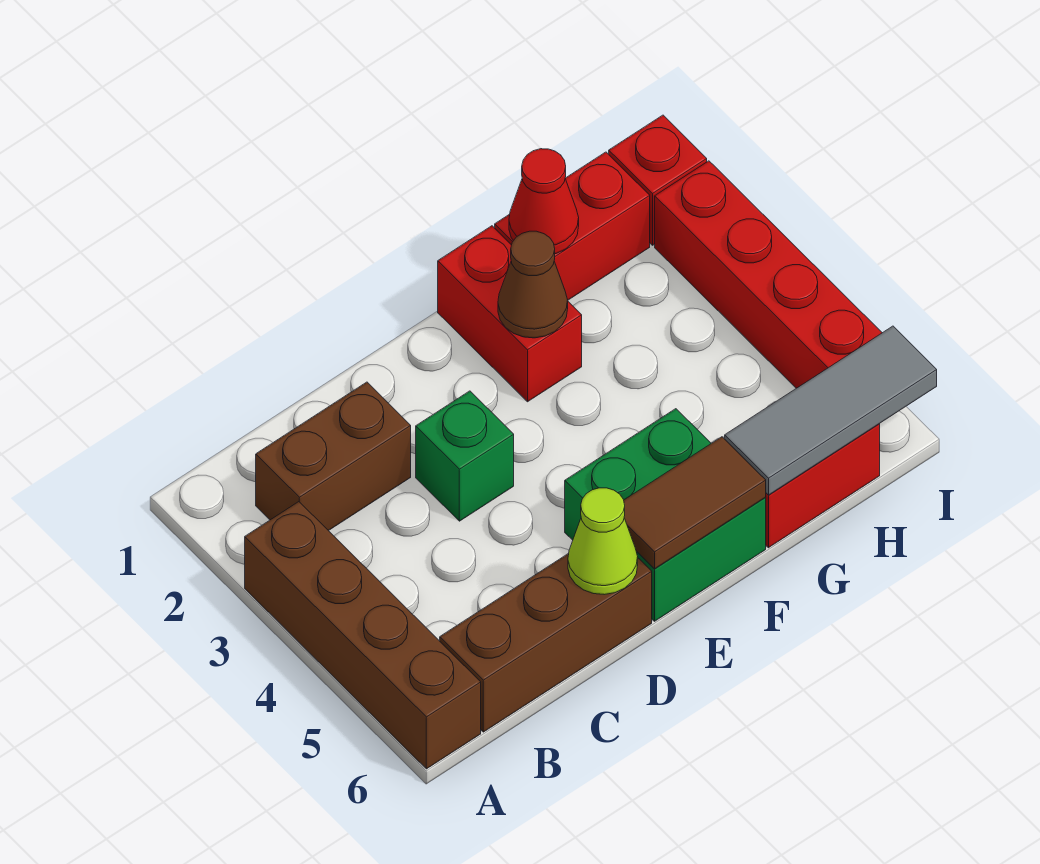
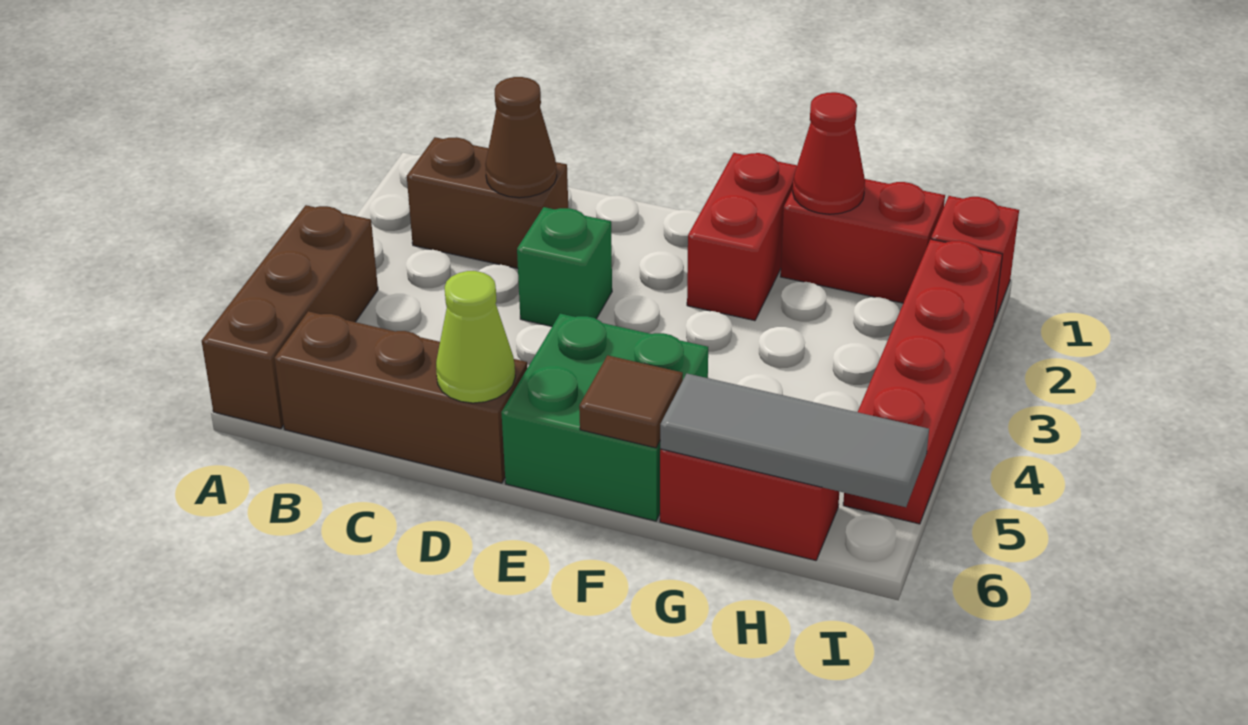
brown brick A3:A6 level 1 -> brown brick A4:A6 level 1
brown tile E6:F6 level 2 -> brown tile F6 level 2
brown cone F2 level 2 -> brown cone C2 level 2

